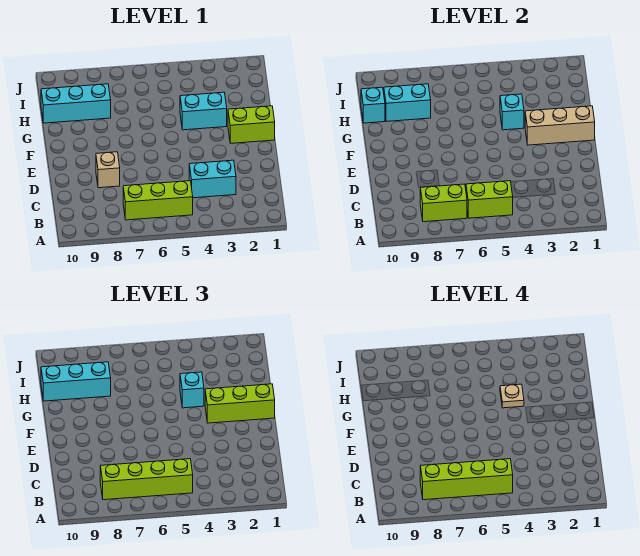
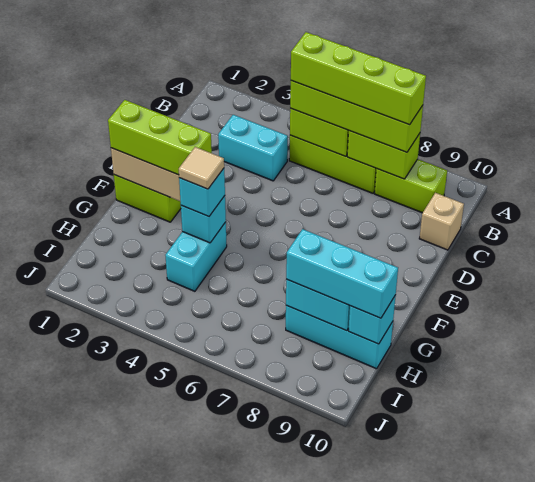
none -> lime brick B8:B9 level 1
tan brick D8 level 1 -> tan brick C10 level 1
cyan brick G3:G4 level 1 -> cyan brick G4:H4 level 1
tan plate G4 level 4 -> tan tile G4 level 4

